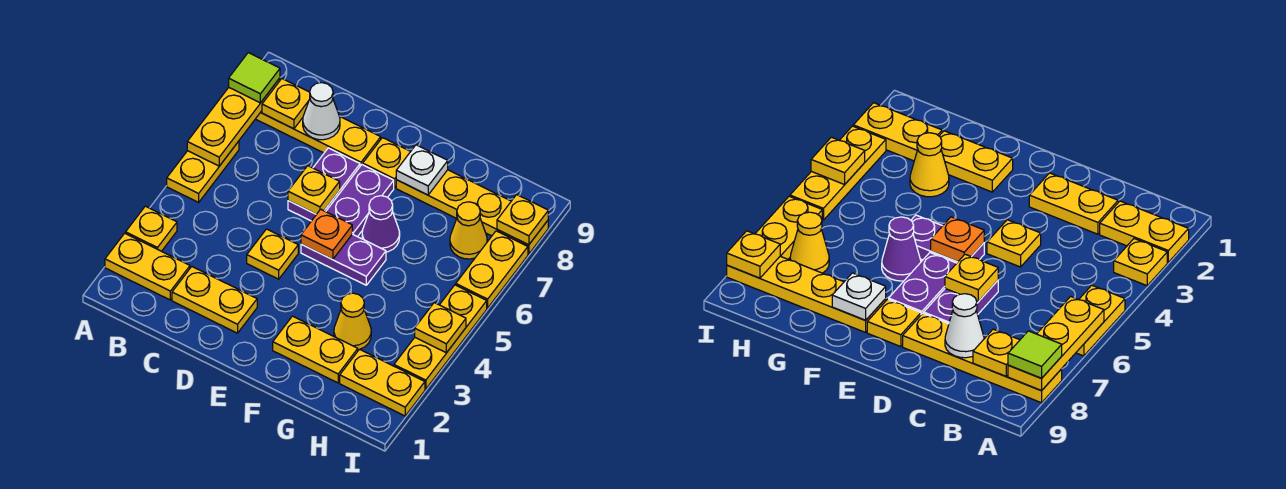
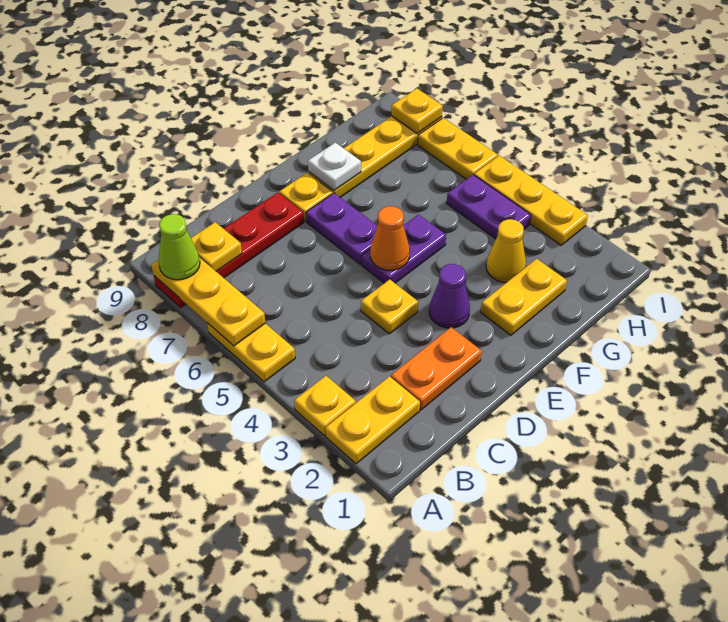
yellow plate A8:D8 level 1 -> red plate A8:D8 level 1
lime tile A8 level 3 -> lime cone A8 level 3
yellow plate C2:D2 level 1 -> orange plate C2:D2 level 1
white cone C8 level 2 -> none
purple plate D6:D7 level 1 -> purple plate H4:H5 level 1
yellow plate D6 level 2 -> none
orange plate E5 level 2 -> orange cone E5 level 2
purple cone F6 level 1 -> purple cone E3 level 1
yellow plate H2:I2 level 1 -> none
yellow cone H7 level 1 -> none
yellow plate I4 level 2 -> none

